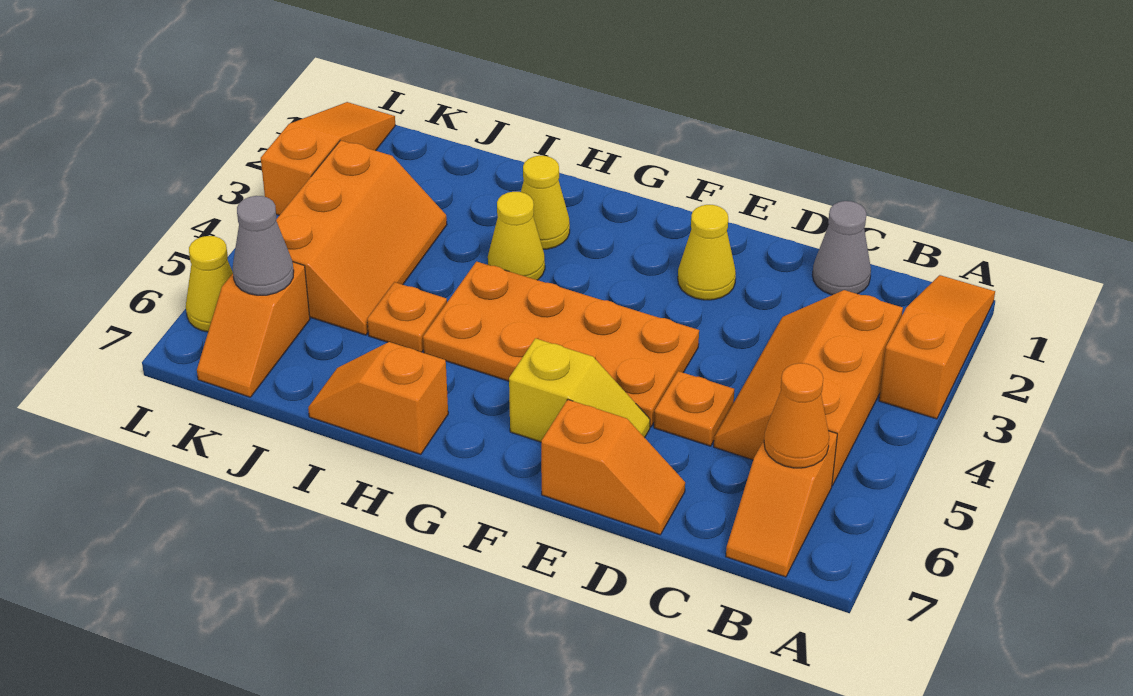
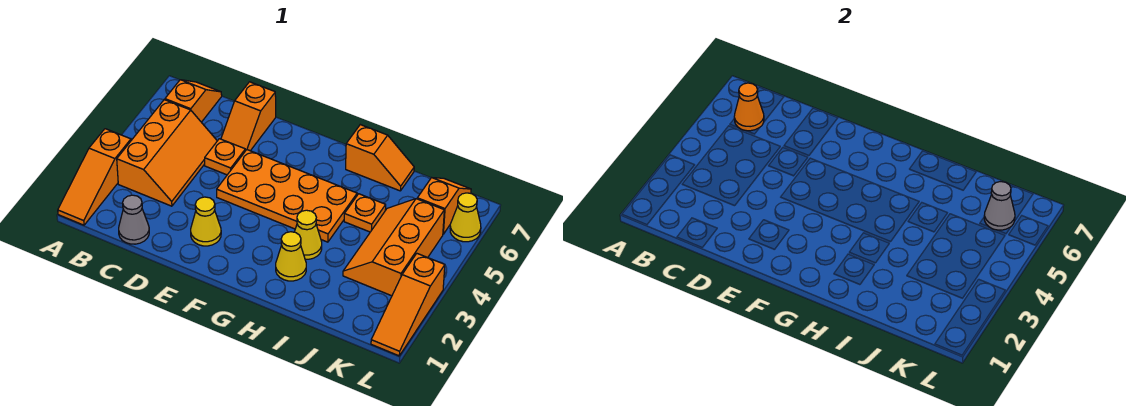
orange slope D7:E7 level 1 top E -> orange slope D6:D7 level 1 top 7
yellow slope E6:F6 level 1 top F -> none

